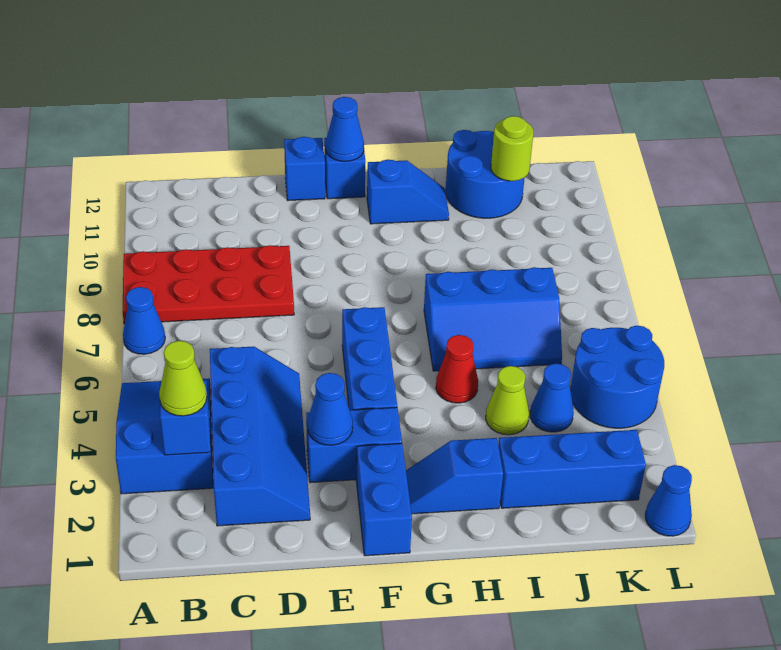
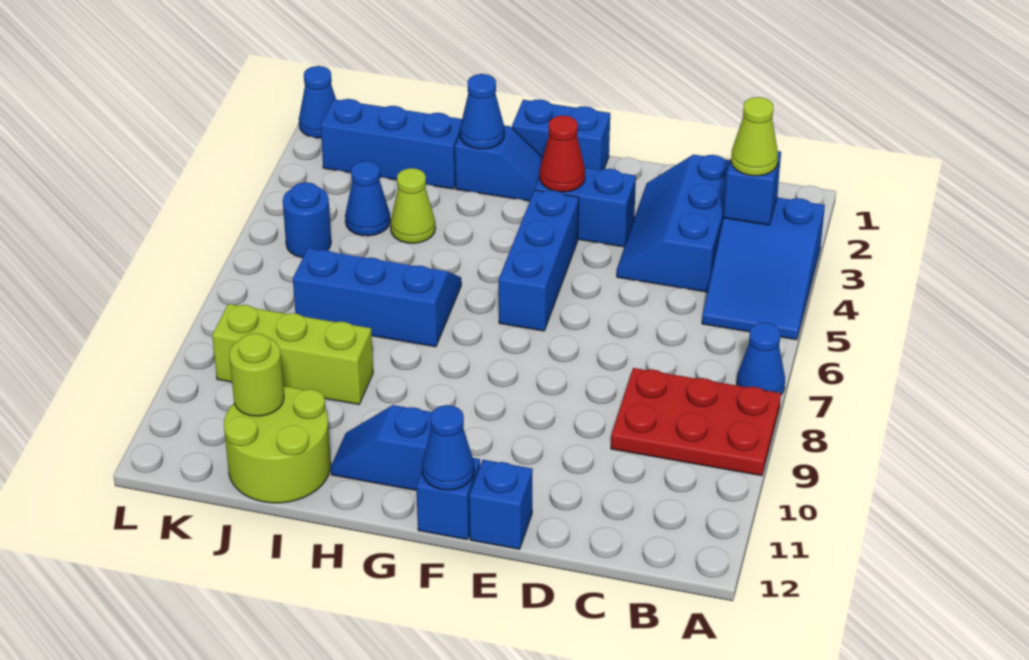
red plate A8:D9 level 1 -> red plate A8:C9 level 1
blue slope C2:D5 level 1 top C -> blue slope C2:D4 level 1 top C
blue cone E3 level 2 -> blue cone H2 level 2
blue brick F1:F2 level 1 -> blue brick F1:G1 level 1
red cone H5 level 1 -> red cone F3 level 2
none -> lime brick I9:K9 level 1
blue round brick I11:J12 level 1 -> lime round brick I11:J12 level 1
blue round brick K4:L5 level 1 -> blue round brick K5 level 1

